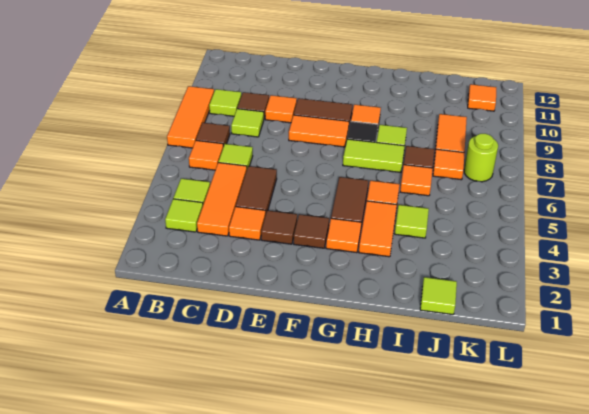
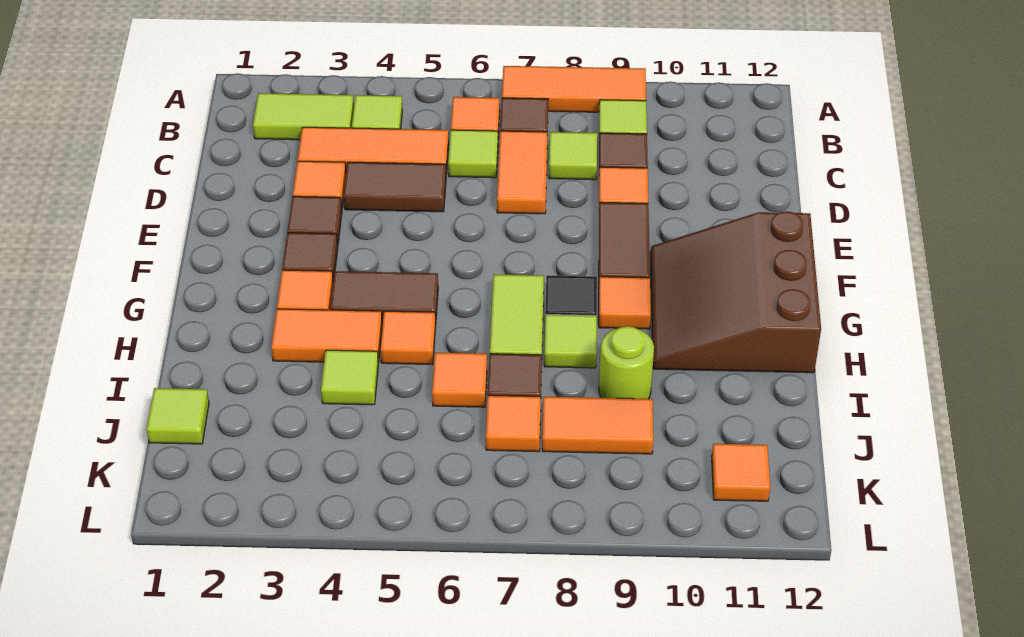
lime tile B3 level 1 -> lime tile B2:B3 level 1
orange tile E8:F8 level 1 -> orange tile C7:D7 level 1
none -> brown slope F10:H12 level 1 top 12
lime round brick K7 level 1 -> lime round brick I9 level 1

